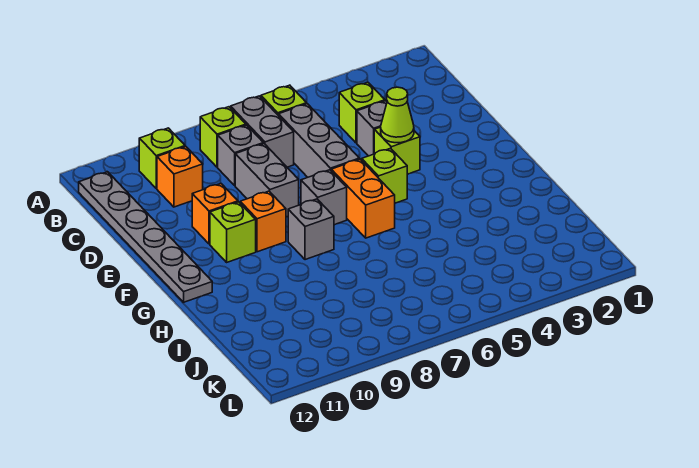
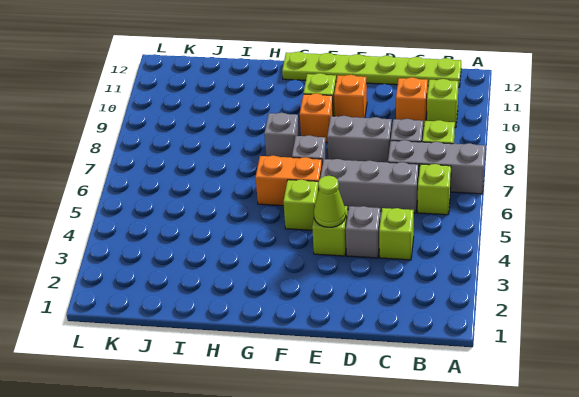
grey brick B7:C7 level 1 -> grey brick A7:C7 level 1
grey plate B12:G12 level 1 -> lime plate B12:G12 level 1

